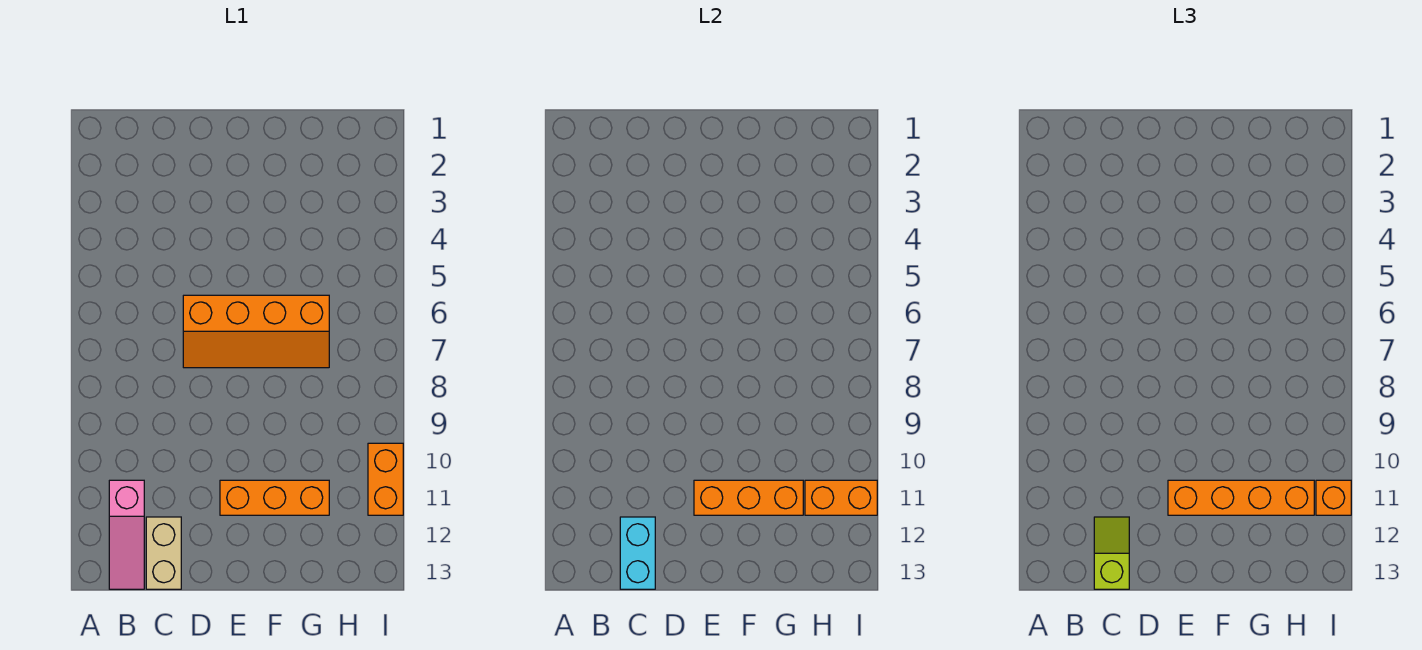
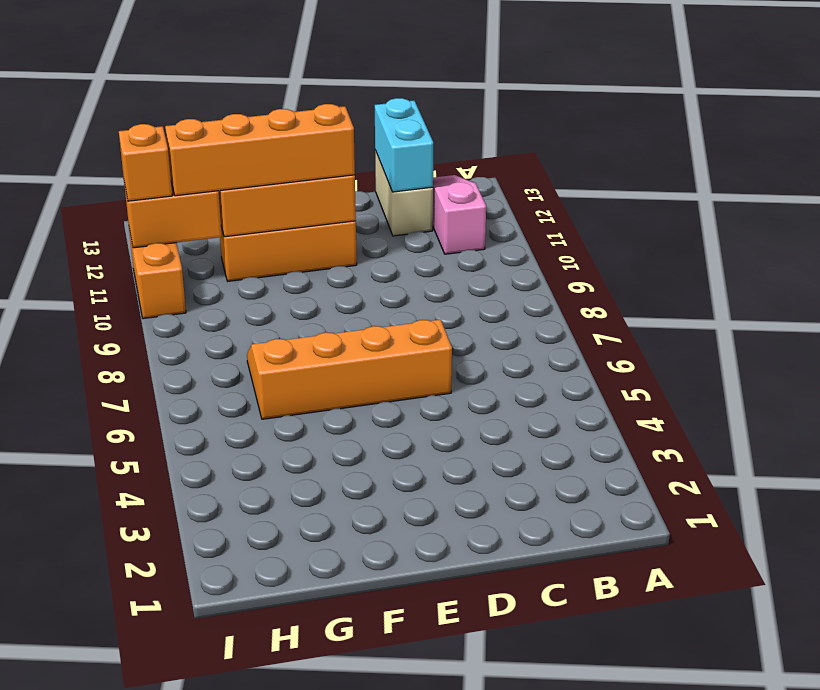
lime slope C12:C13 level 3 top 13 -> none

